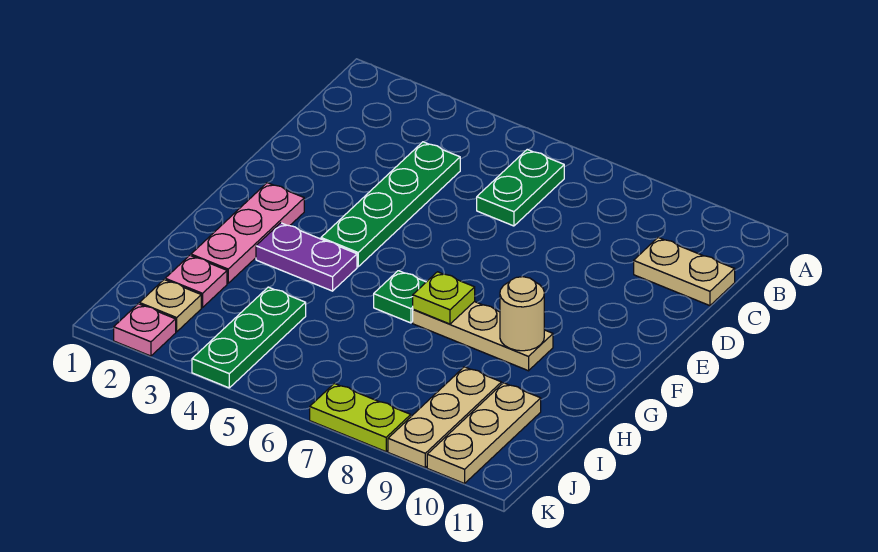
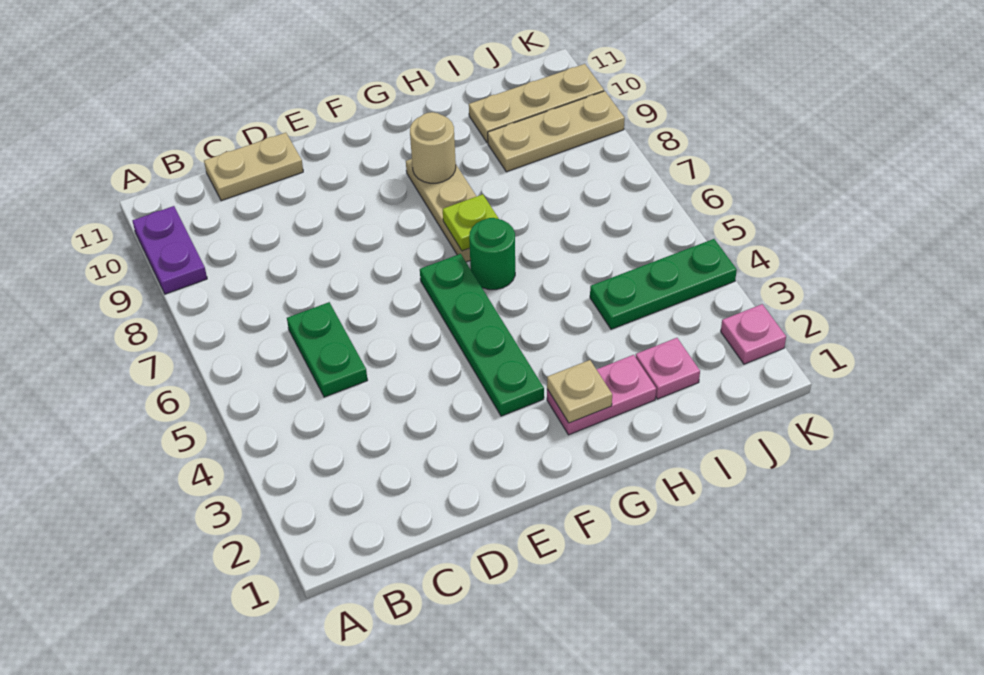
green plate B6:C6 level 1 -> green plate C5:C6 level 1
green plate C4:F4 level 1 -> green plate F3:F6 level 1
tan plate C10:C11 level 1 -> tan plate C11:D11 level 1
pink plate F2:H2 level 1 -> pink plate G2:H2 level 1
purple plate G3:G4 level 1 -> purple plate A9:A10 level 1
green plate G6 level 1 -> green round brick G6 level 1
tan plate J2 level 1 -> tan plate G2 level 2
lime plate K7:K8 level 1 -> none

